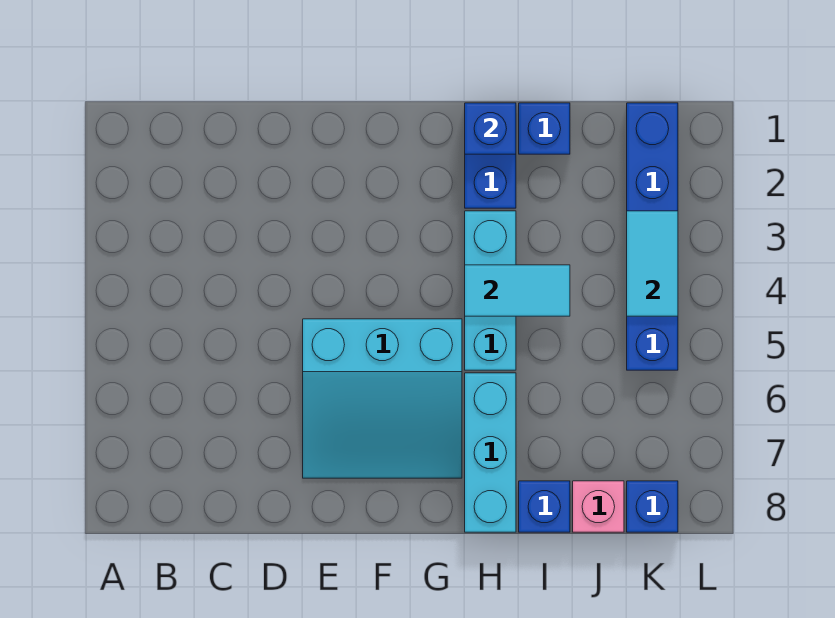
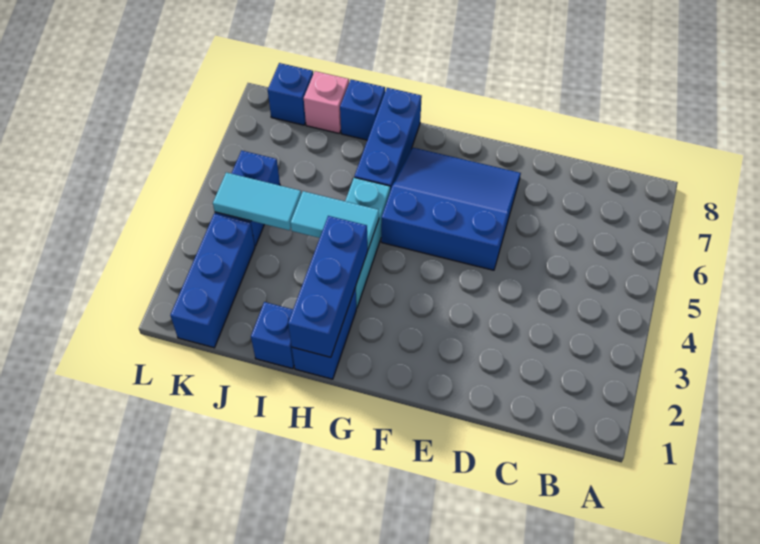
cyan slope E5:G7 level 1 top 5 -> blue slope E5:G7 level 1 top 5
blue brick H1 level 2 -> blue brick H1:H3 level 2
cyan brick H6:H8 level 1 -> blue brick H6:H8 level 1
cyan tile K3:K4 level 2 -> cyan tile J4:K4 level 2

